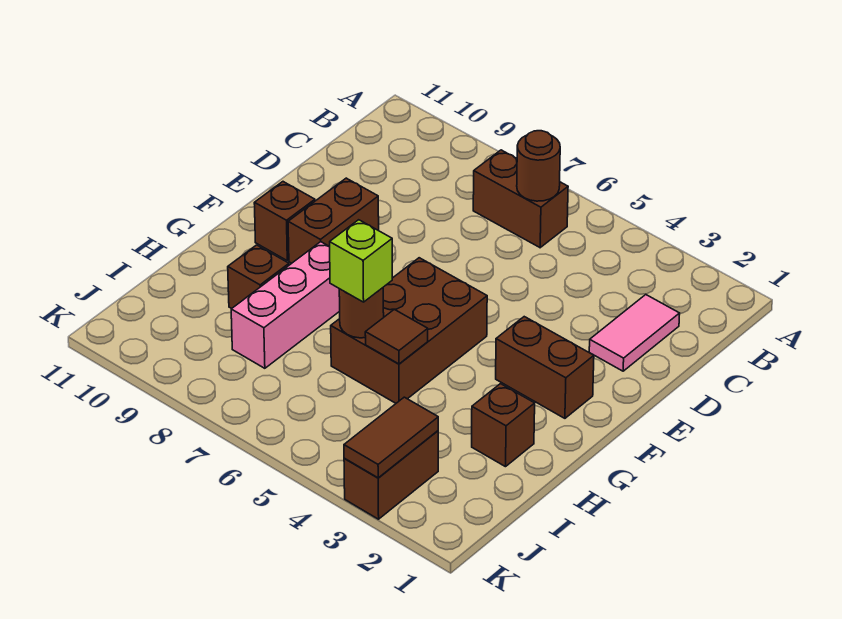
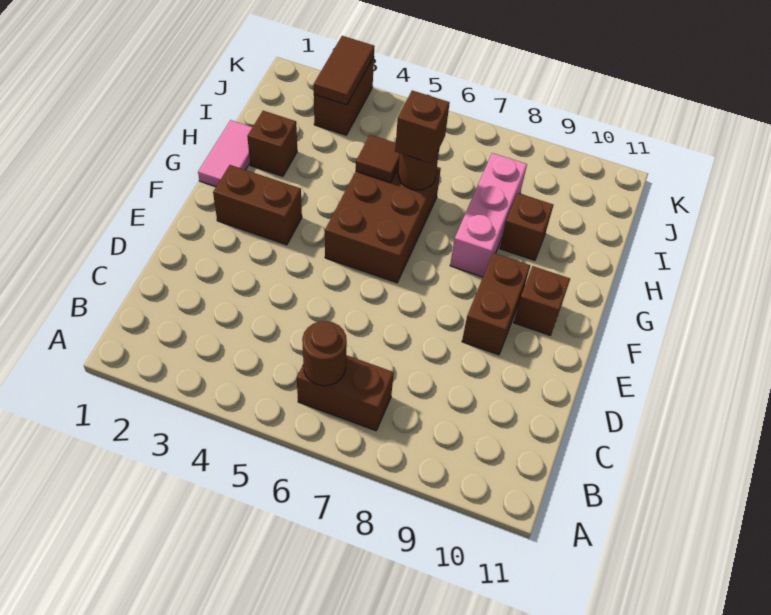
pink tile C2:D2 level 1 -> pink tile G1:H1 level 1
lime brick H6 level 3 -> brown brick H6 level 3

